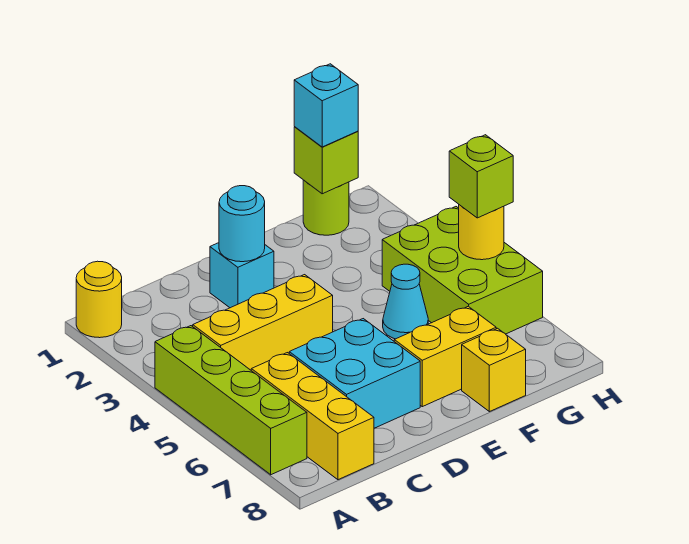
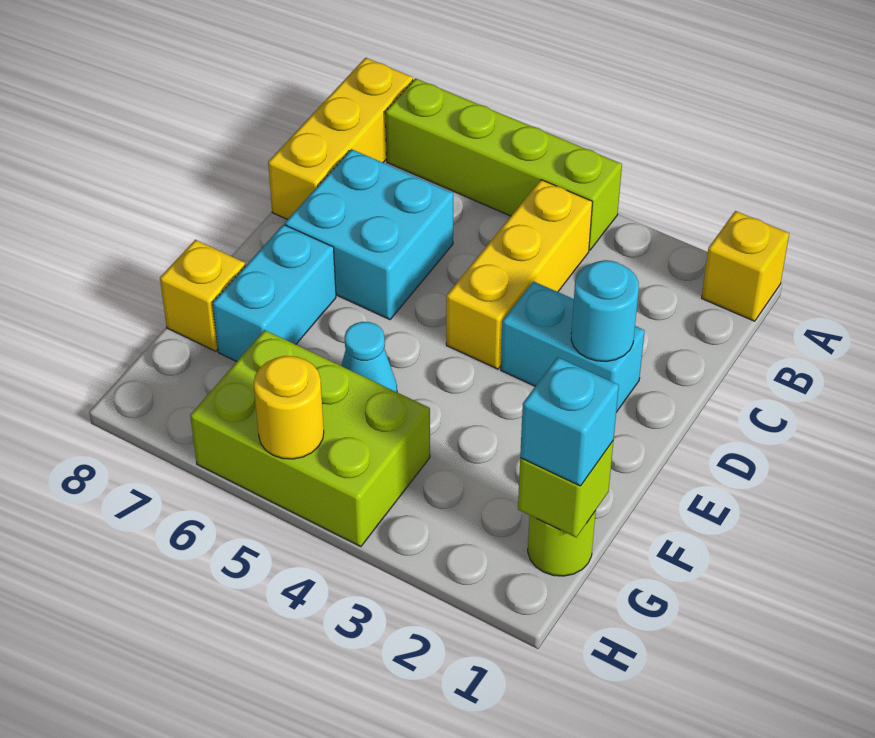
yellow round brick A1 level 1 -> yellow brick A1 level 1
yellow brick B6:B8 level 1 -> yellow brick A8:C8 level 1
cyan brick D2 level 1 -> cyan brick D2:D3 level 1
yellow brick E7:F7 level 1 -> cyan brick E7:F7 level 1
lime brick H5 level 3 -> none

